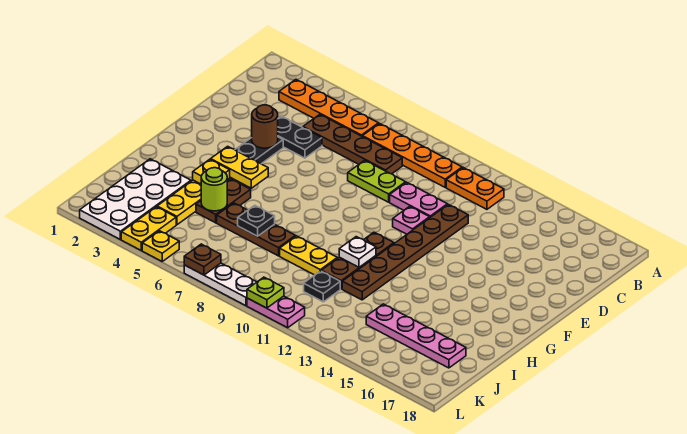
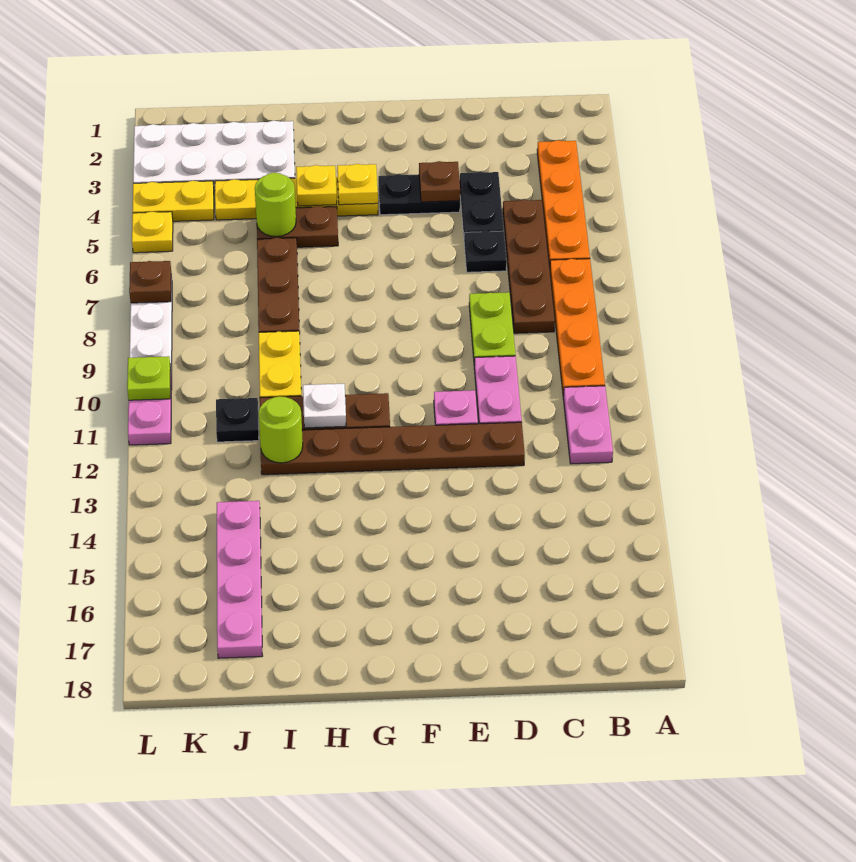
orange plate B11:B12 level 1 -> pink plate B11:B12 level 1
brown round brick E4 level 2 -> brown plate E4 level 2
yellow plate G4:G5 level 2 -> yellow plate G4 level 2
black plate I7 level 2 -> black plate D6 level 1
none -> lime round brick I12 level 2

